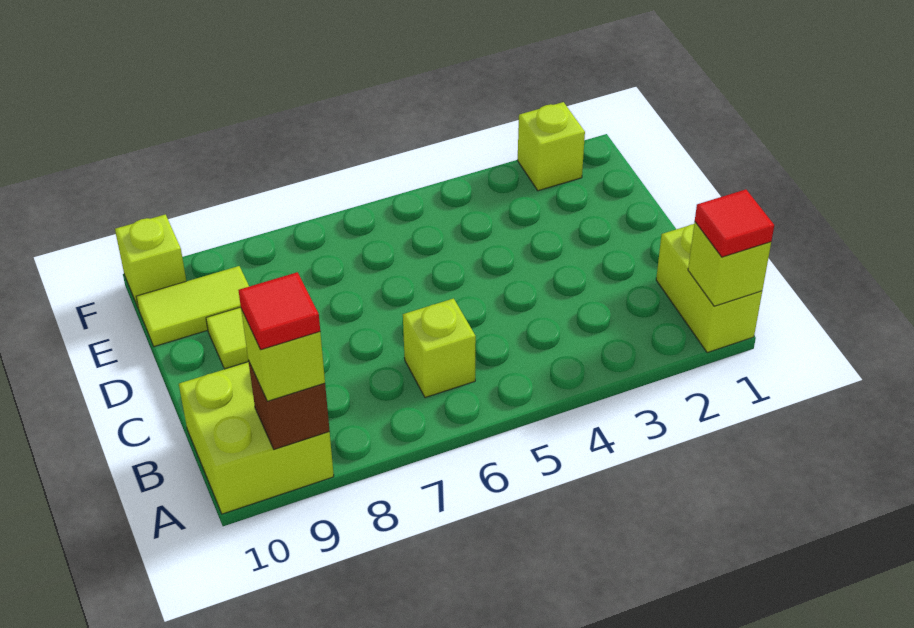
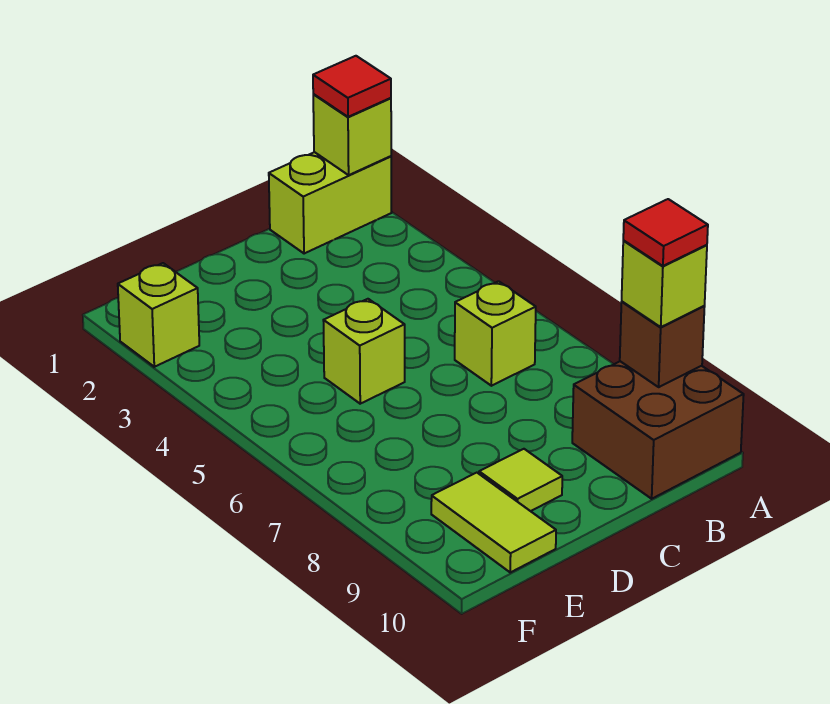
lime brick A9:B10 level 1 -> brown brick A9:B10 level 1
lime brick F10 level 1 -> lime brick D5 level 1

